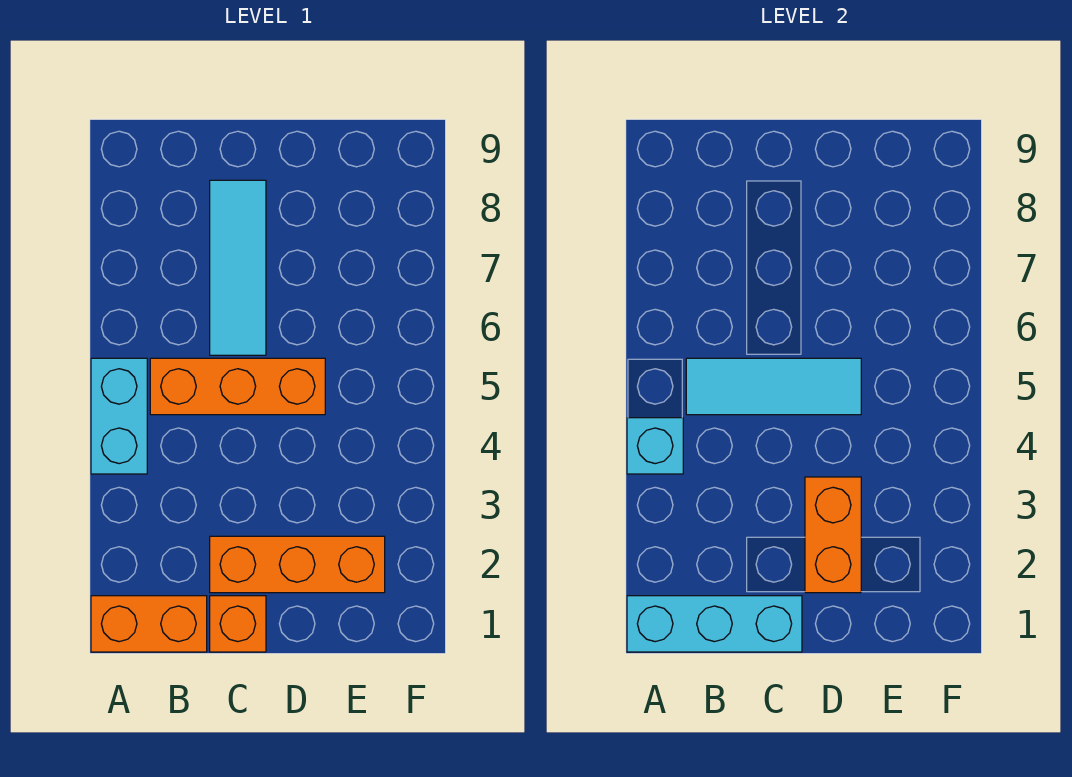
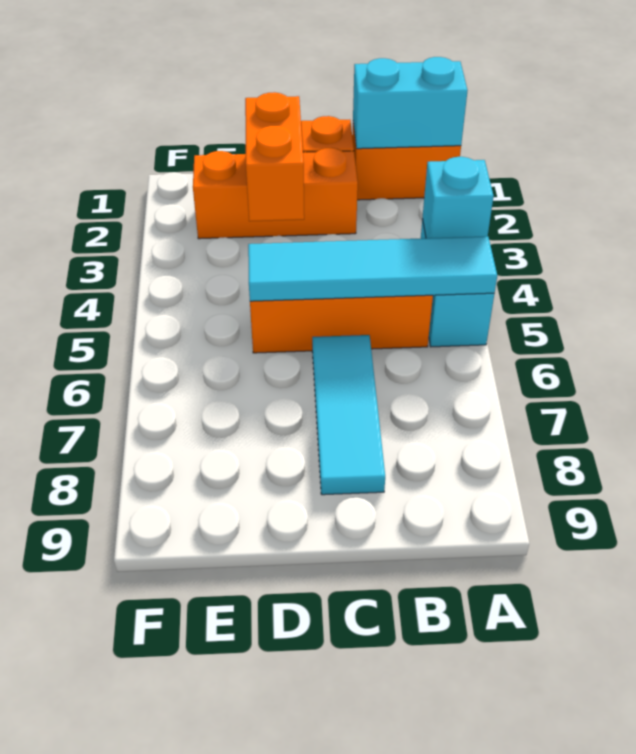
cyan brick A1:C1 level 2 -> cyan brick A1:B1 level 2
cyan tile B5:D5 level 2 -> cyan tile A5:D5 level 2

